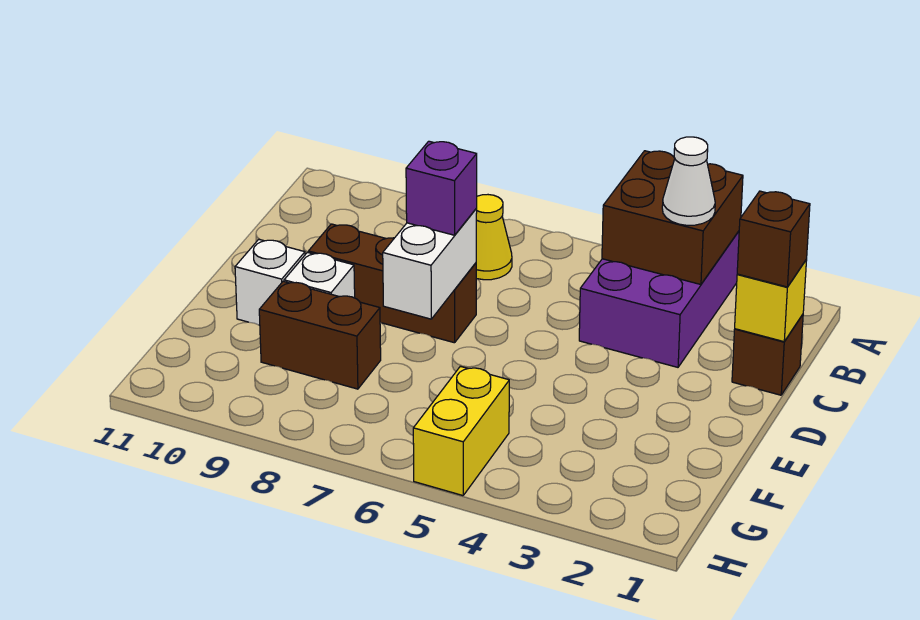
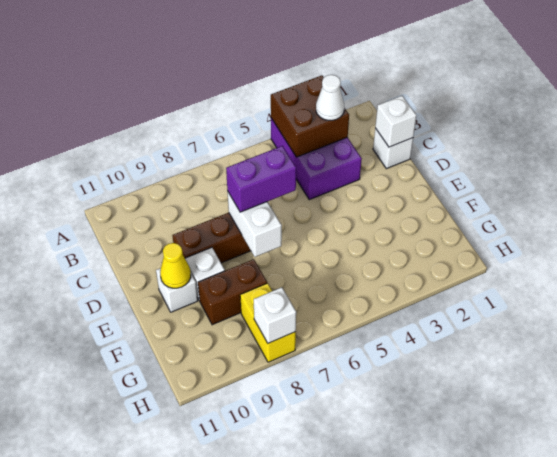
yellow cone B7 level 1 -> yellow cone E10 level 2
brown brick C1 level 1 -> white brick C1 level 1
yellow brick C1 level 2 -> white brick C1 level 2
brown brick C1 level 3 -> none
purple brick D7 level 3 -> purple brick D6:D7 level 3
yellow brick G5:H5 level 1 -> yellow brick G8:H8 level 1
none -> white brick H8 level 2

